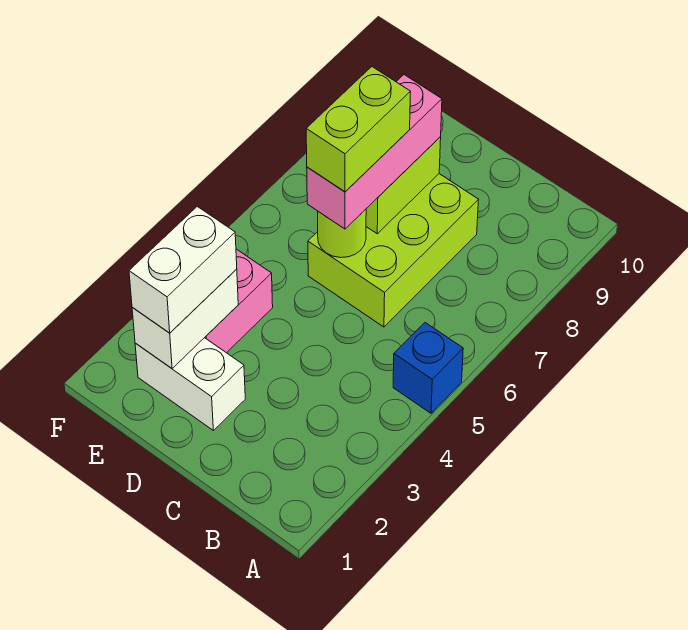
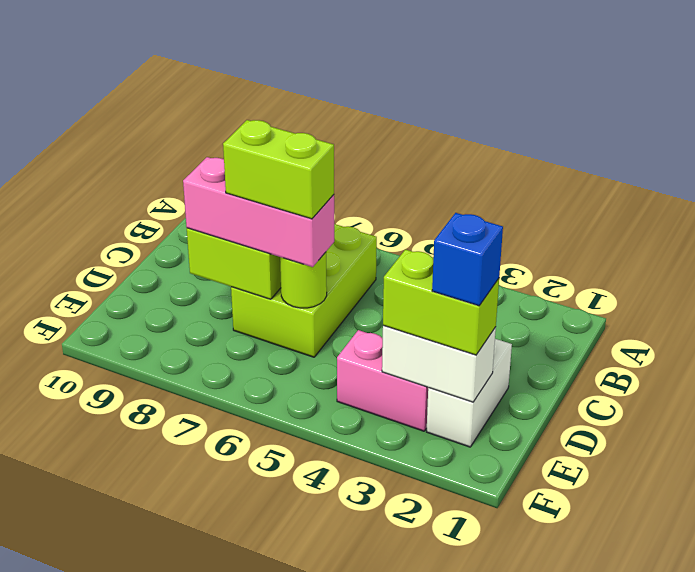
blue brick A5 level 1 -> blue brick E2 level 4
lime brick C6:D8 level 1 -> lime brick B6:D7 level 1
white brick E2:E3 level 3 -> lime brick E2:E3 level 3

